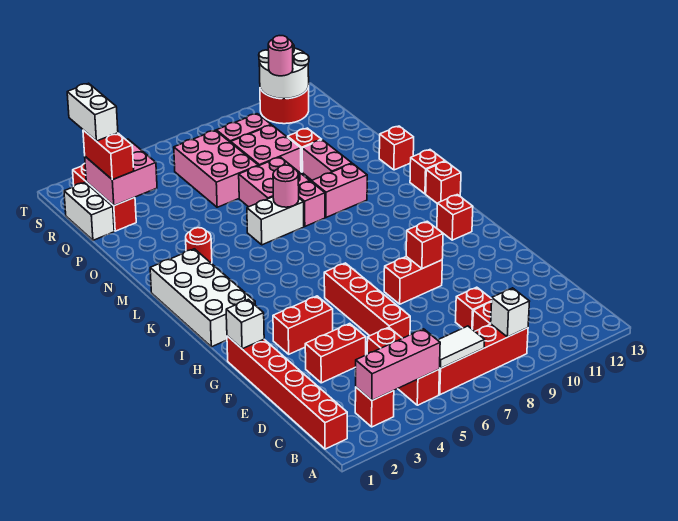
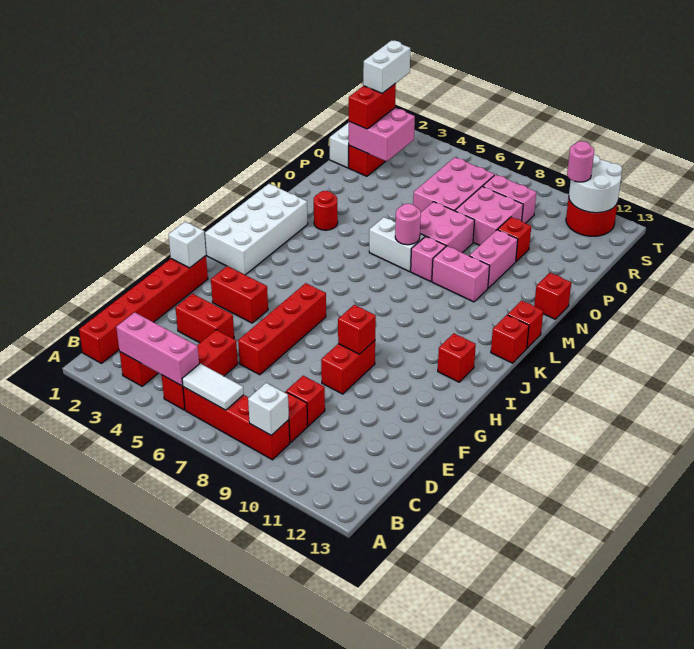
red brick G8:G9 level 1 -> red brick F9:G9 level 1

